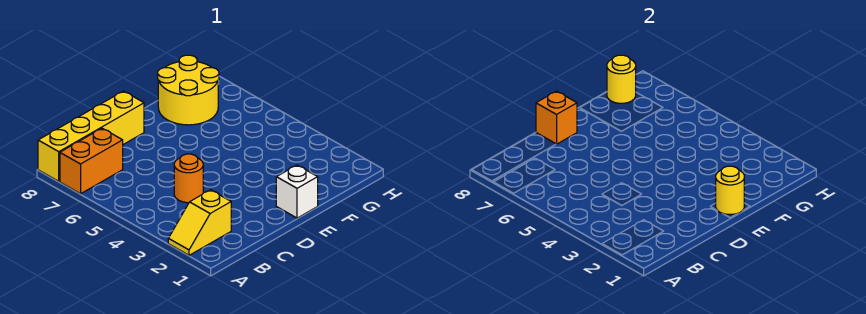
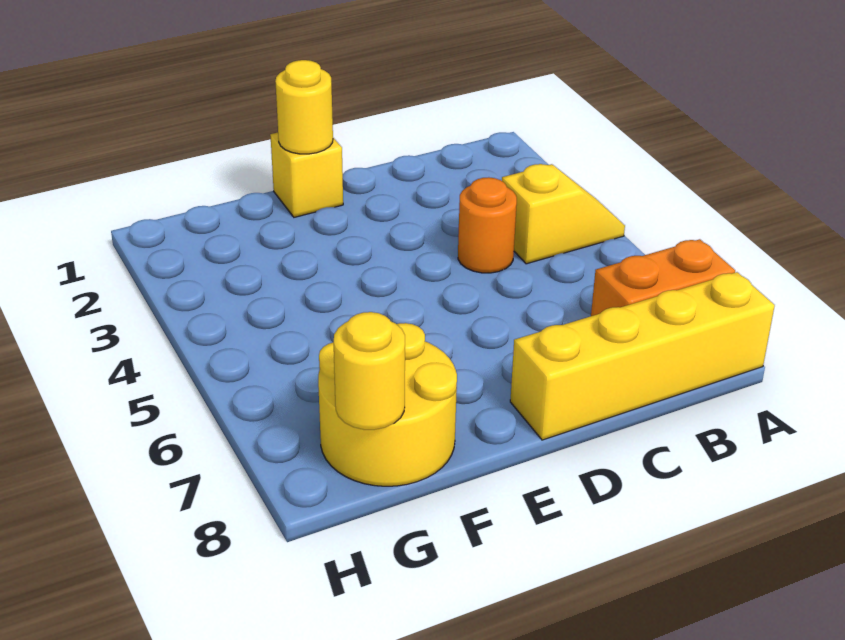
yellow slope A2:B2 level 1 top B -> yellow slope A4:B4 level 1 top B
orange brick D8 level 2 -> none
white brick E1 level 1 -> yellow brick E1 level 1

